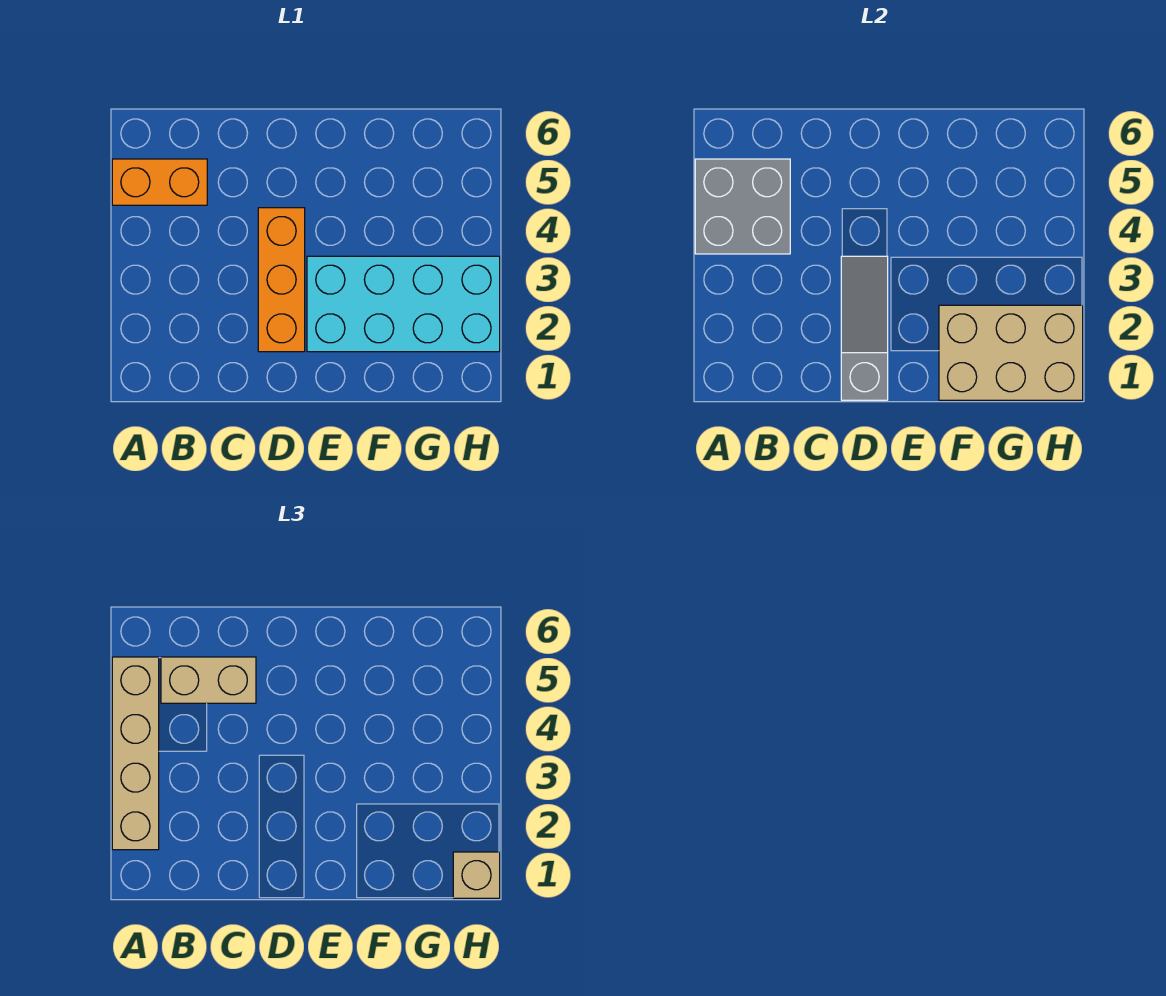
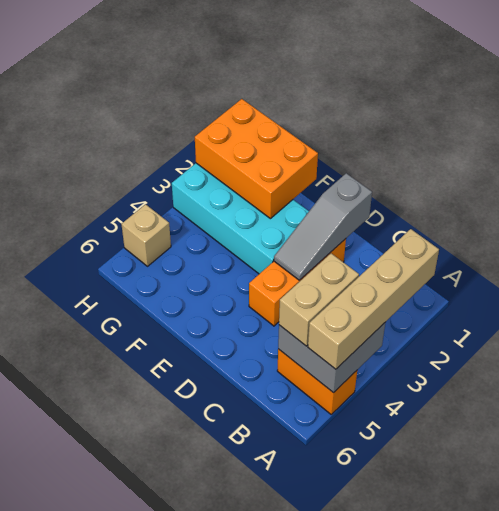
tan brick B5:C5 level 3 -> tan brick B4:B5 level 3
tan brick F1:H2 level 2 -> orange brick F1:H2 level 2
tan brick H1 level 3 -> tan brick H5 level 1

